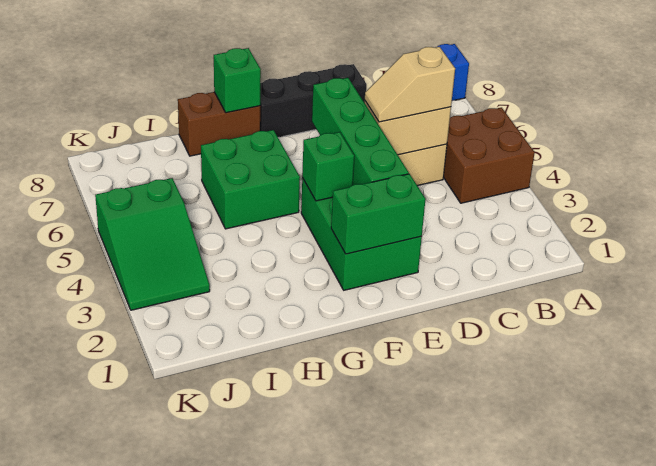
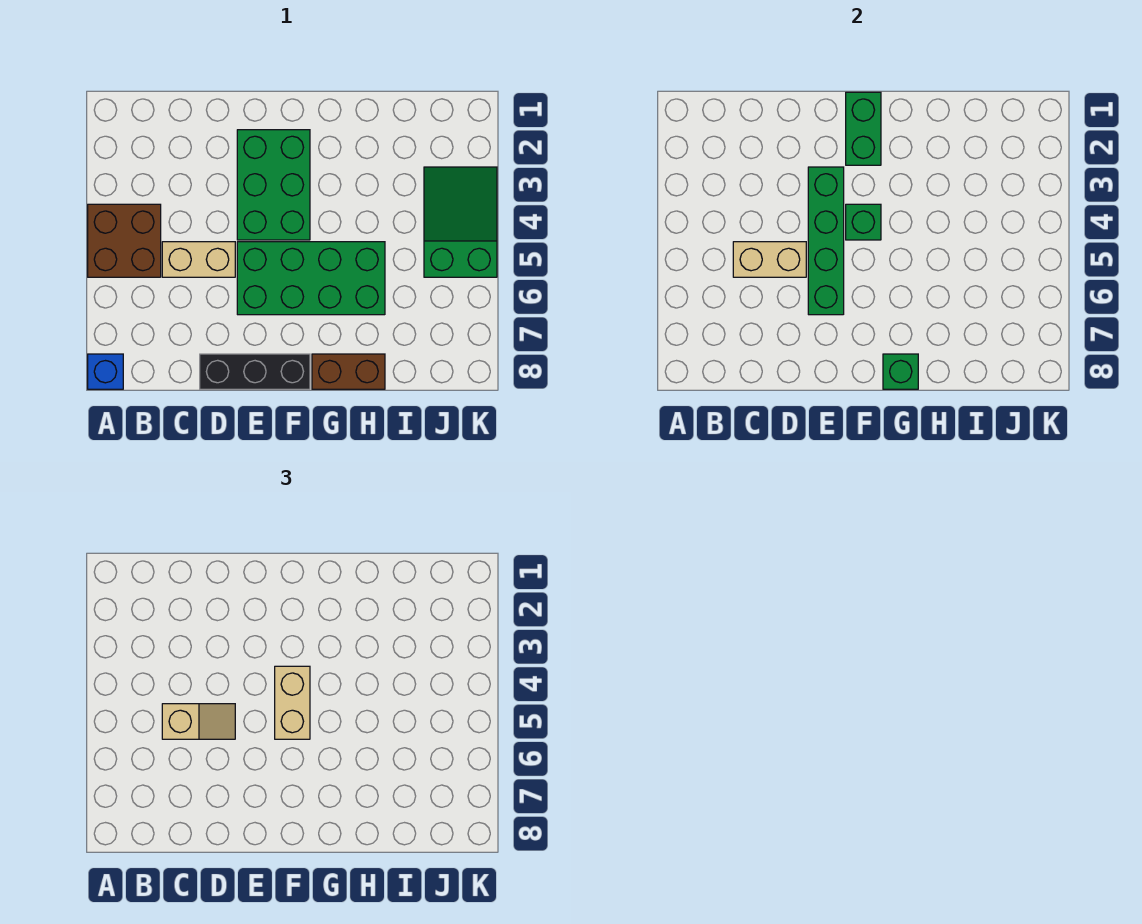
green brick E2:F2 level 2 -> green brick F1:F2 level 2
none -> tan brick F4:F5 level 3
green brick G5:H6 level 1 -> green brick E5:H6 level 1

